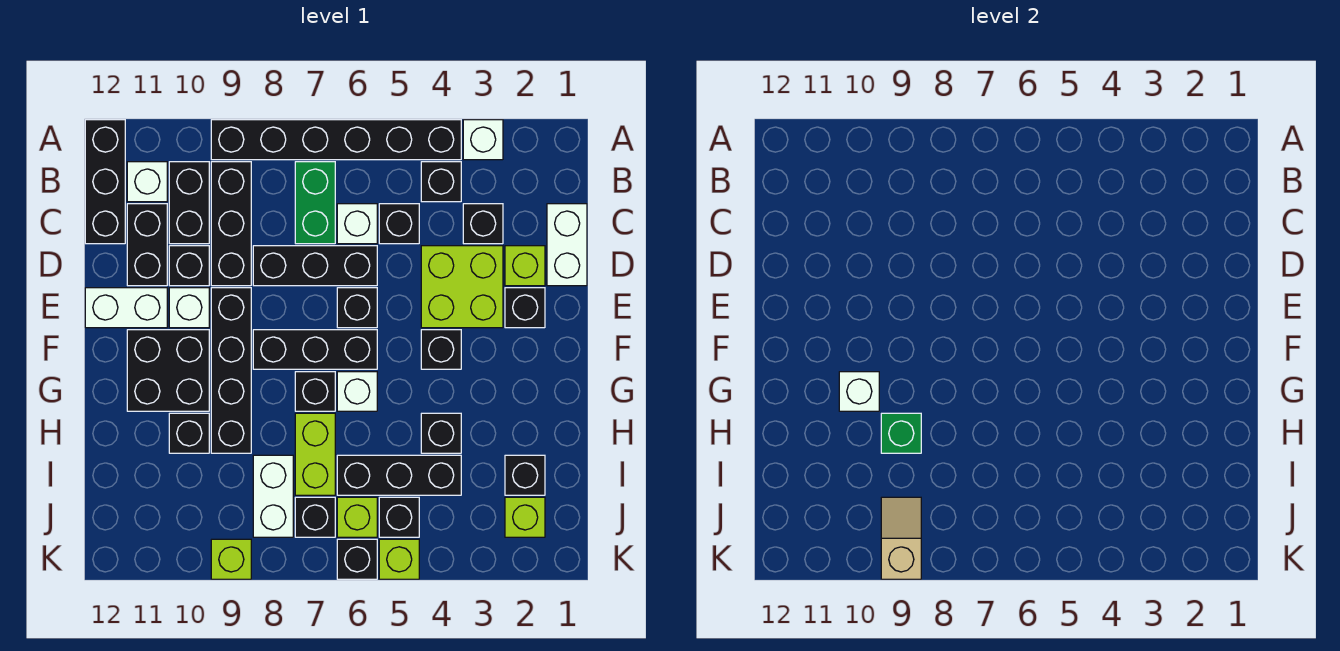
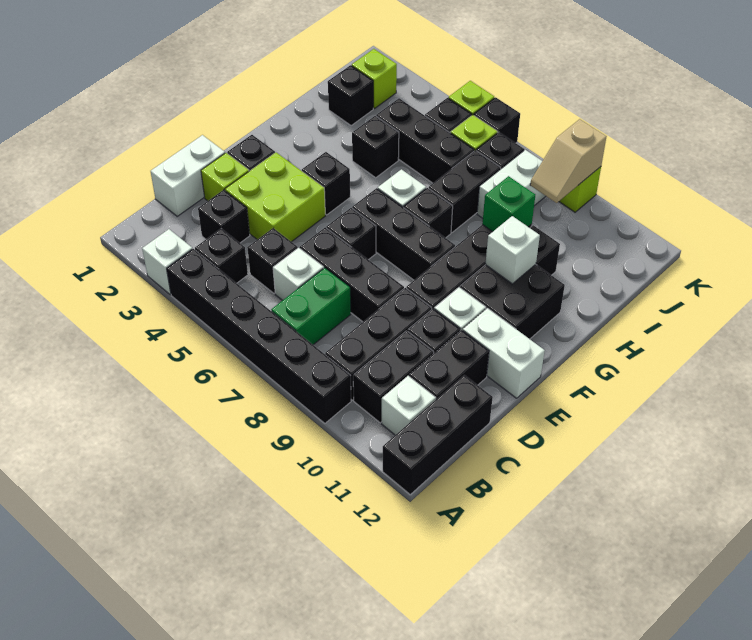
lime brick H7:I7 level 1 -> black brick H7:I7 level 1

